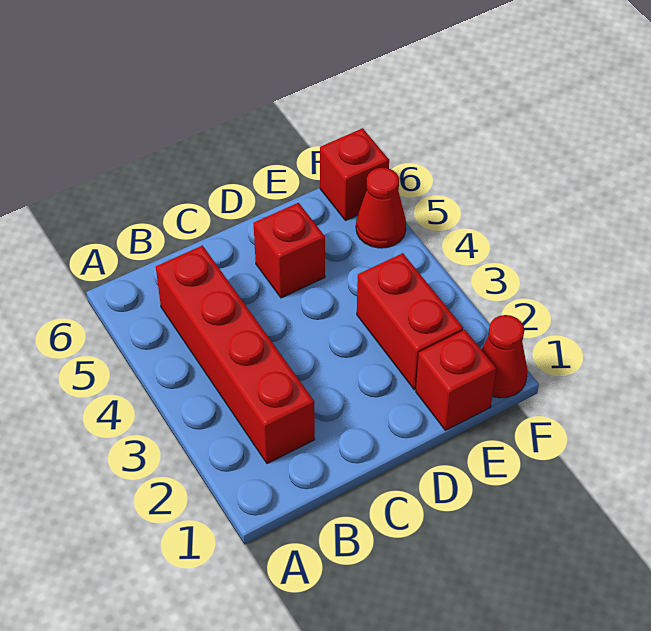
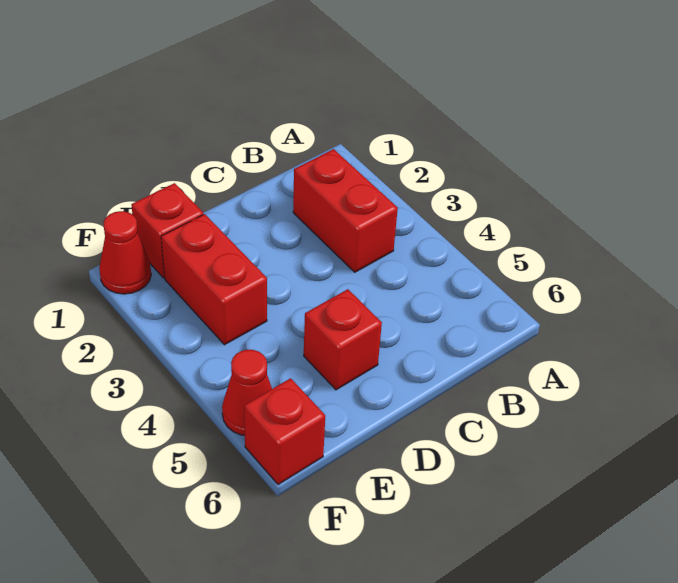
red brick B2:B5 level 1 -> red brick B2:B3 level 1

